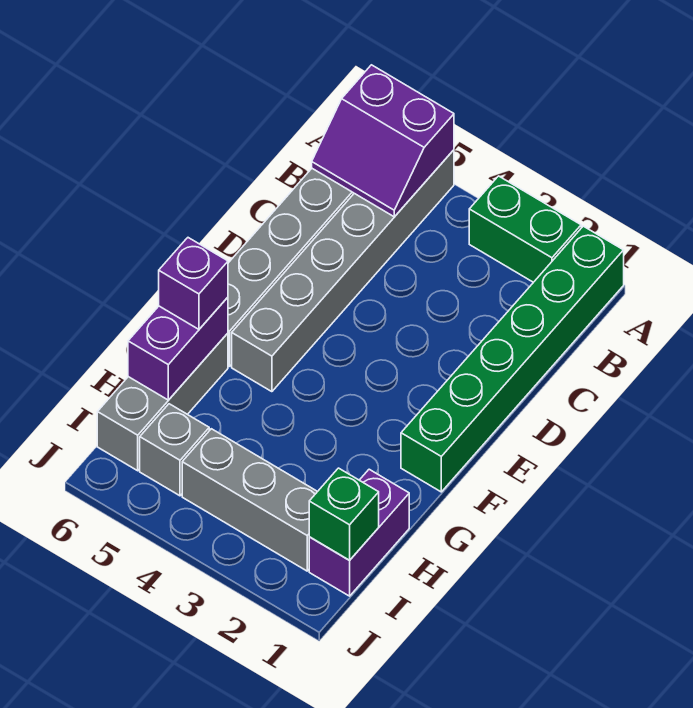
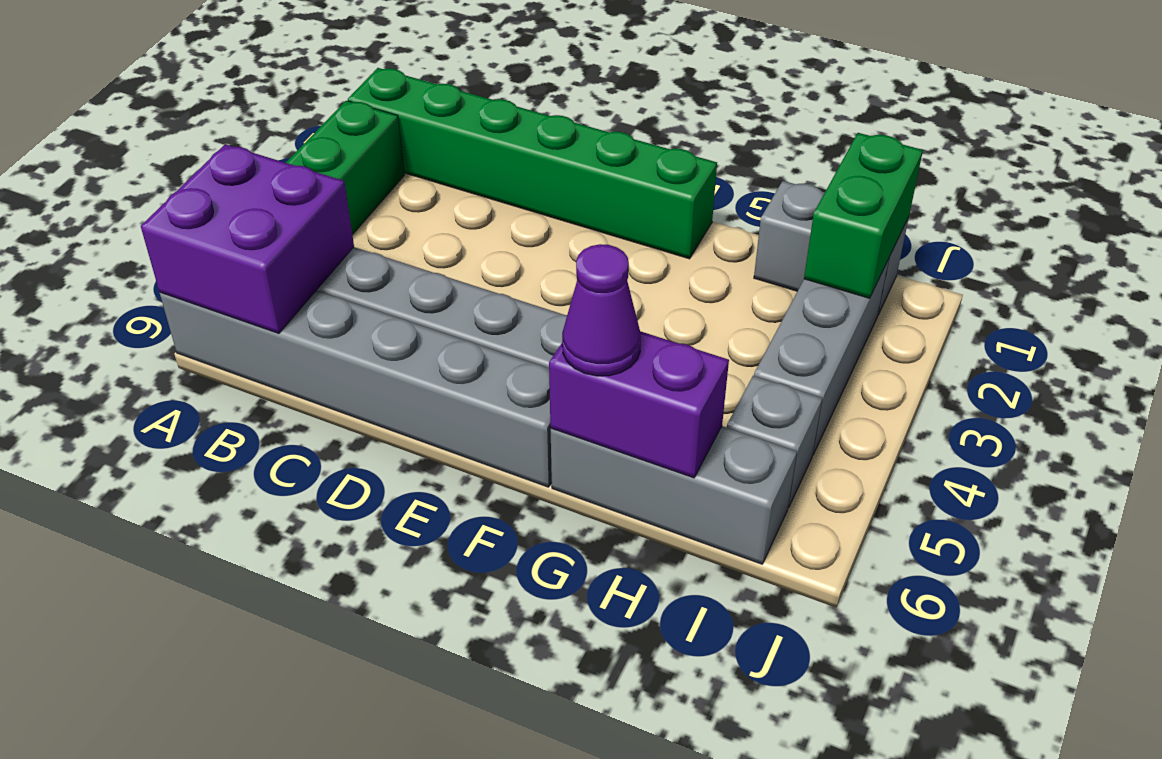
purple slope A5:B6 level 2 top A -> purple brick A5:B6 level 2
purple brick G6 level 3 -> purple cone G6 level 3
purple brick H1:I1 level 1 -> grey brick H1:I1 level 1
green brick I1 level 2 -> green brick I1:I2 level 2

